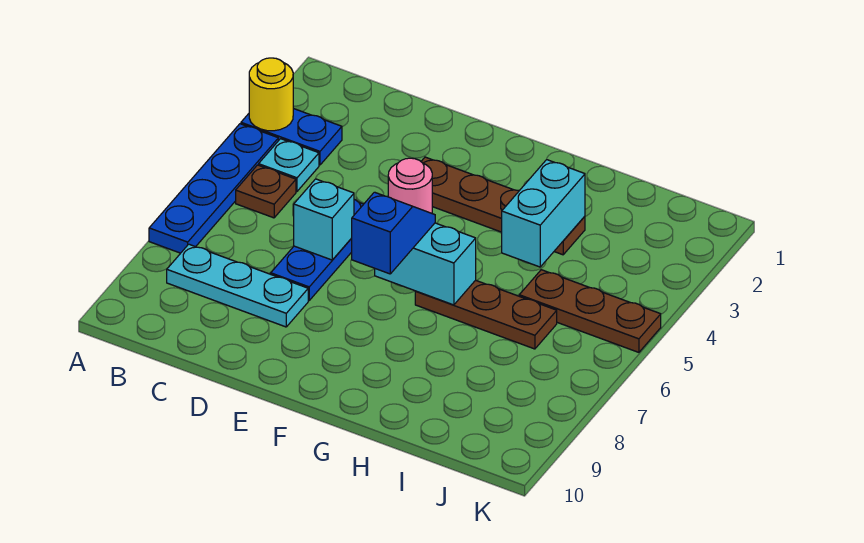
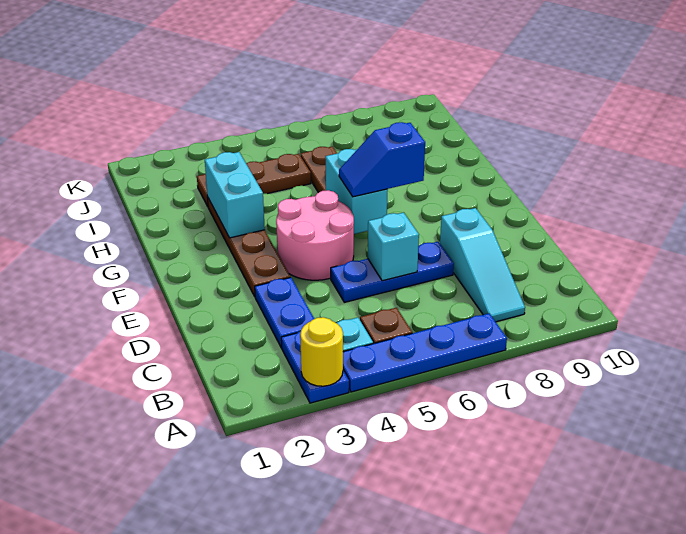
cyan plate B8:D8 level 1 -> cyan slope B8:D8 level 1 top D
none -> blue plate C3:D3 level 1
pink round brick E4 level 1 -> pink round brick E4:F5 level 1
cyan brick H3:H4 level 2 -> cyan brick G3:H3 level 2
brown plate I5:K5 level 1 -> brown plate I3:I5 level 1

